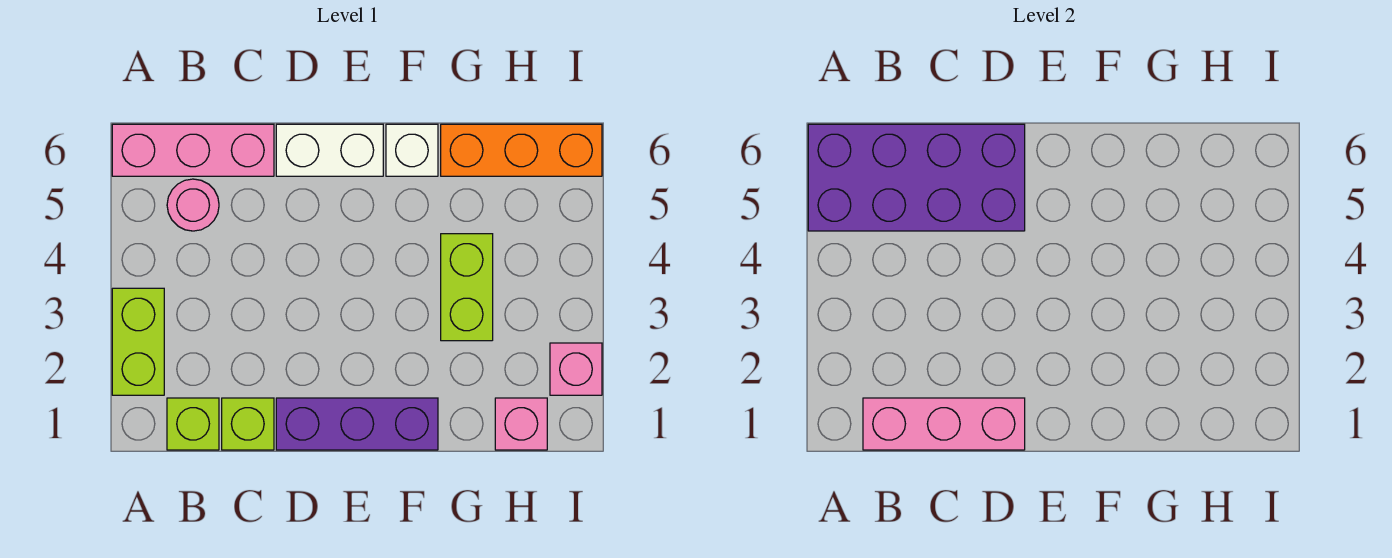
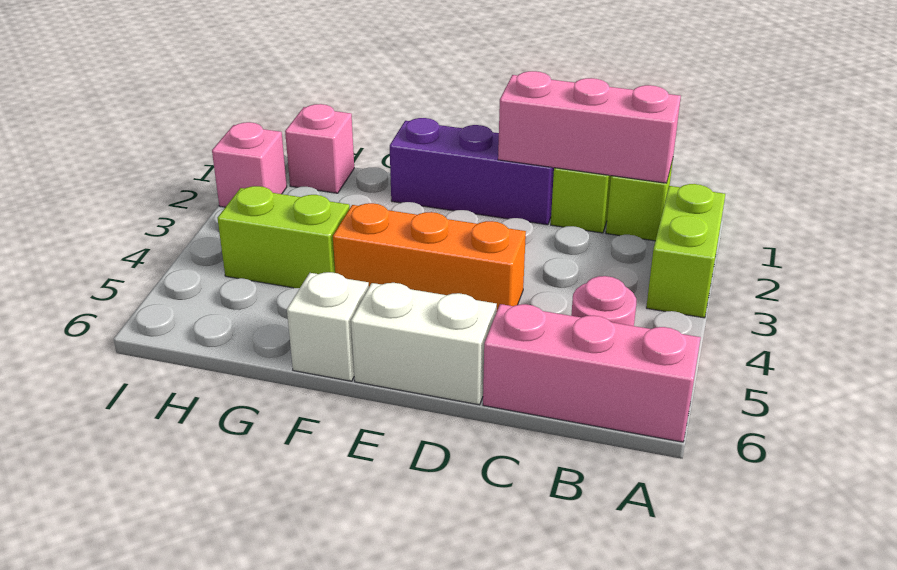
purple brick A5:D6 level 2 -> none
lime brick G3:G4 level 1 -> lime brick G4:H4 level 1
orange brick G6:I6 level 1 -> orange brick D4:F4 level 1

